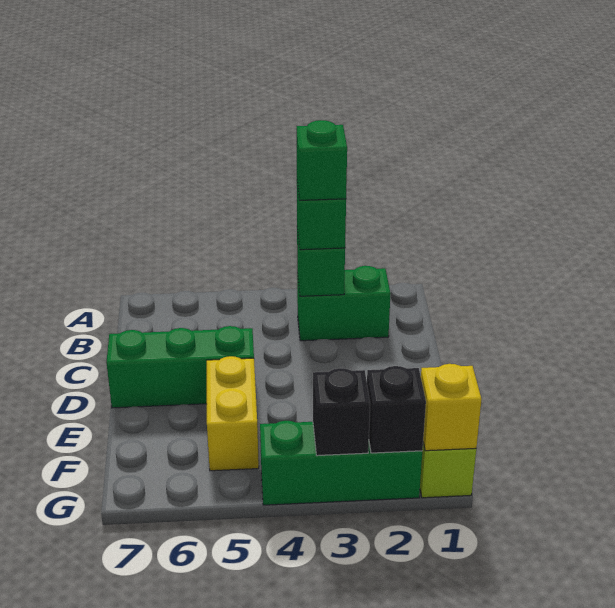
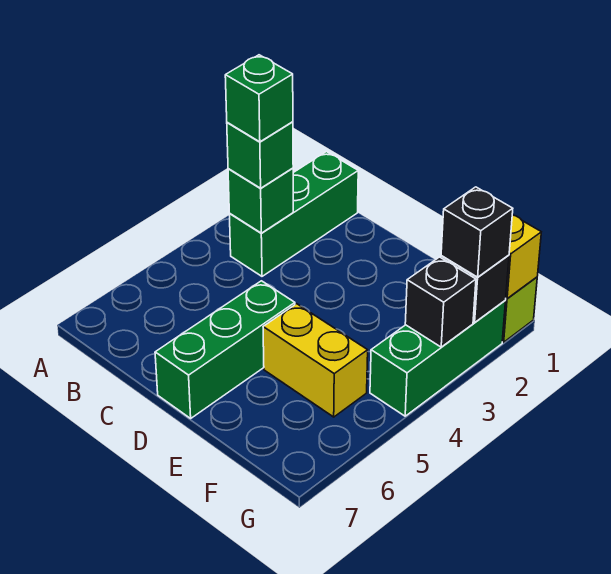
green brick B2:B3 level 1 -> green brick B1:B3 level 1
none -> black brick G2 level 3

